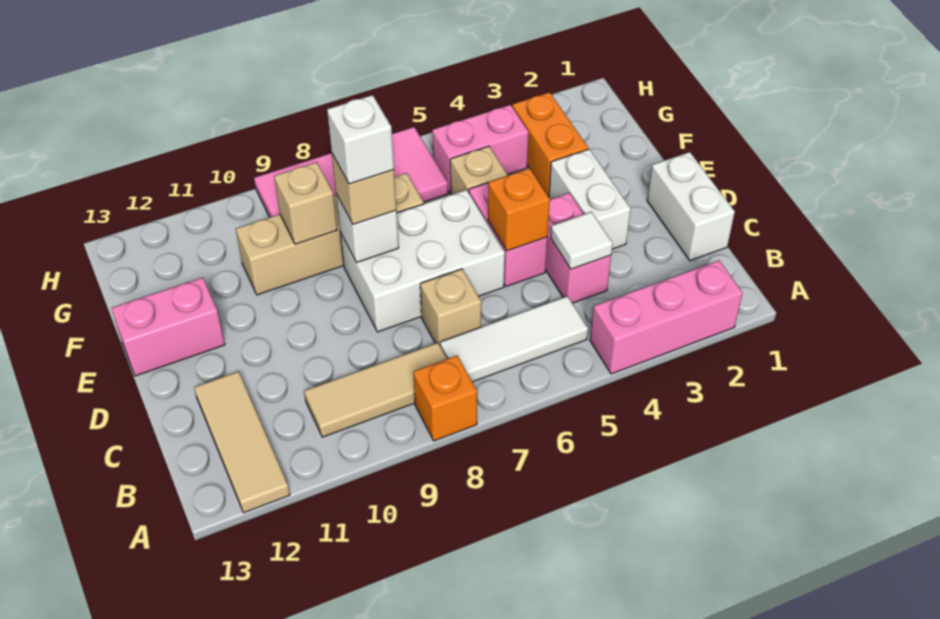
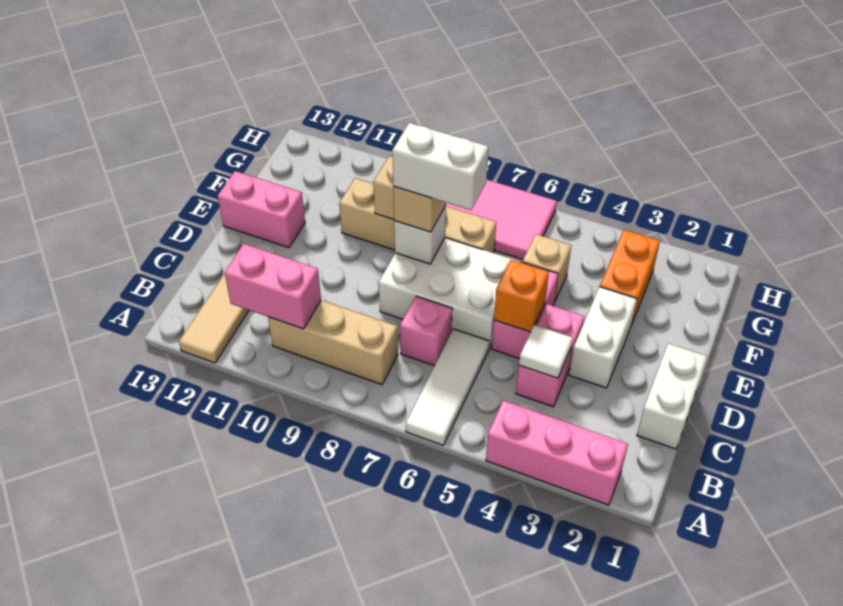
orange brick A8 level 1 -> none
white tile B5:B7 level 1 -> white tile A6:C6 level 1
tan tile B8:B10 level 1 -> tan brick B8:B10 level 1
tan brick C7 level 1 -> pink brick C7 level 1
white brick E8 level 4 -> white brick E7:E8 level 4
pink brick G4:G5 level 1 -> pink brick B10:B11 level 2

